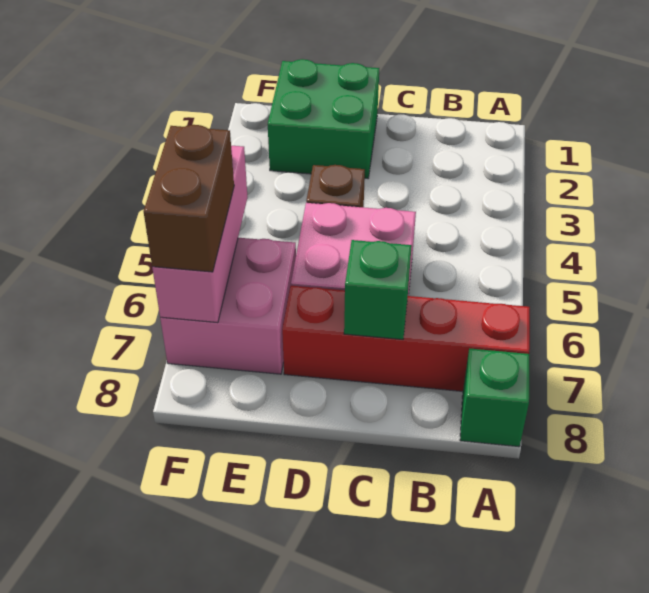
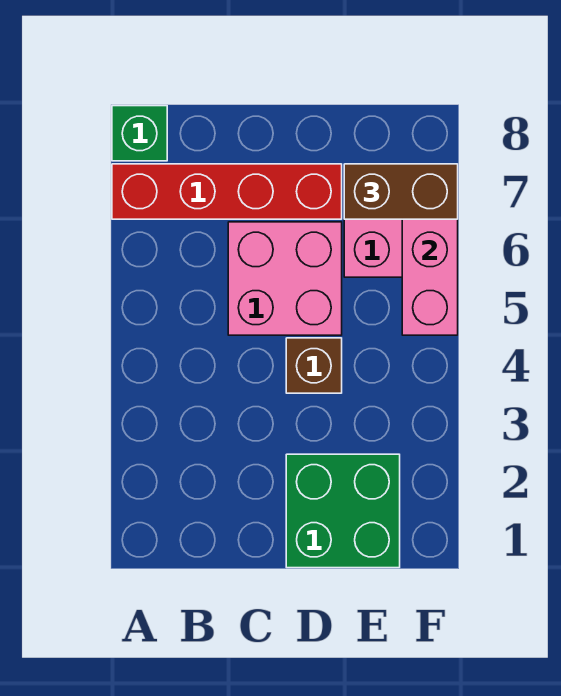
green brick C7 level 2 -> none
brown brick F6:F7 level 3 -> brown brick E7:F7 level 3

